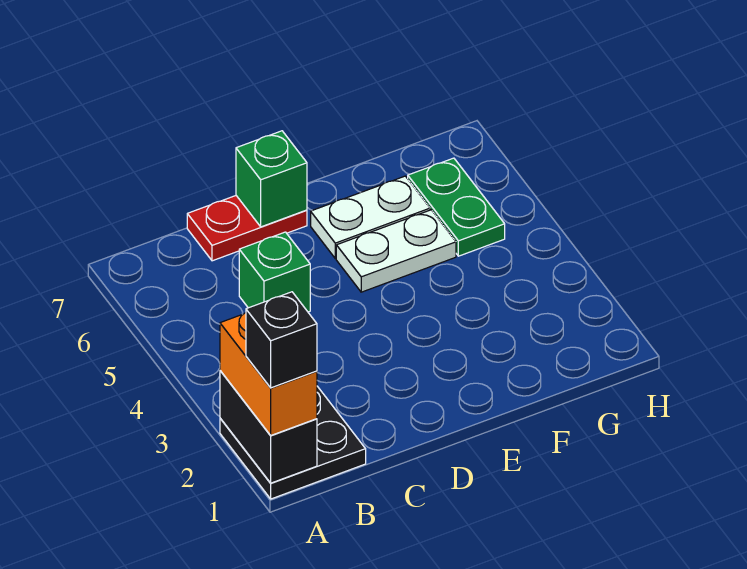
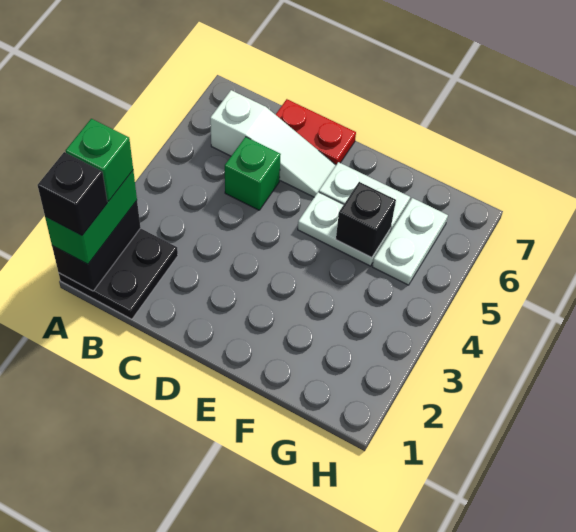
orange brick A1:A2 level 3 -> green brick A1:A2 level 3
none -> white slope B6:D6 level 1 top B
green brick D7 level 2 -> green brick A2 level 4
none -> black brick F5 level 2
green plate G5:G6 level 1 -> white plate G5:G6 level 1

